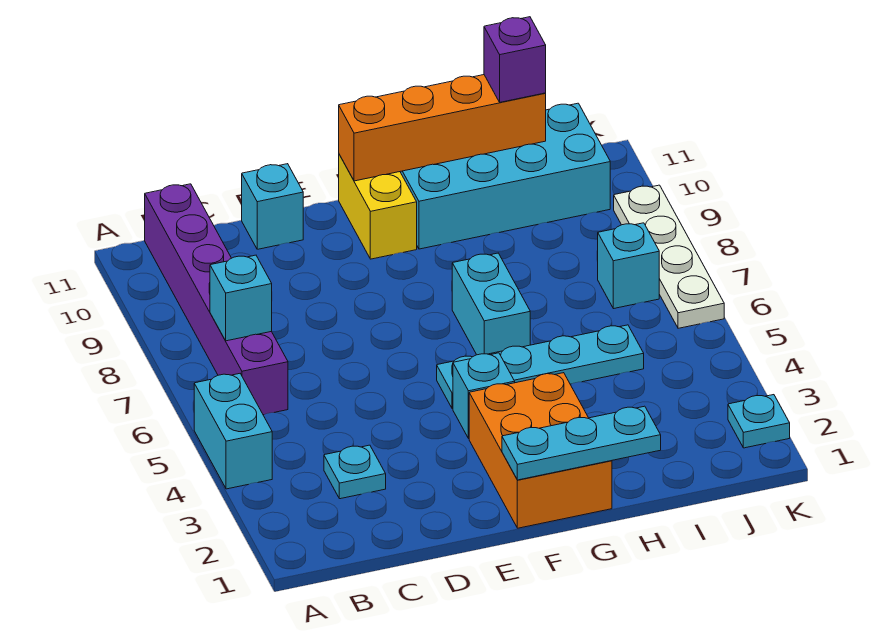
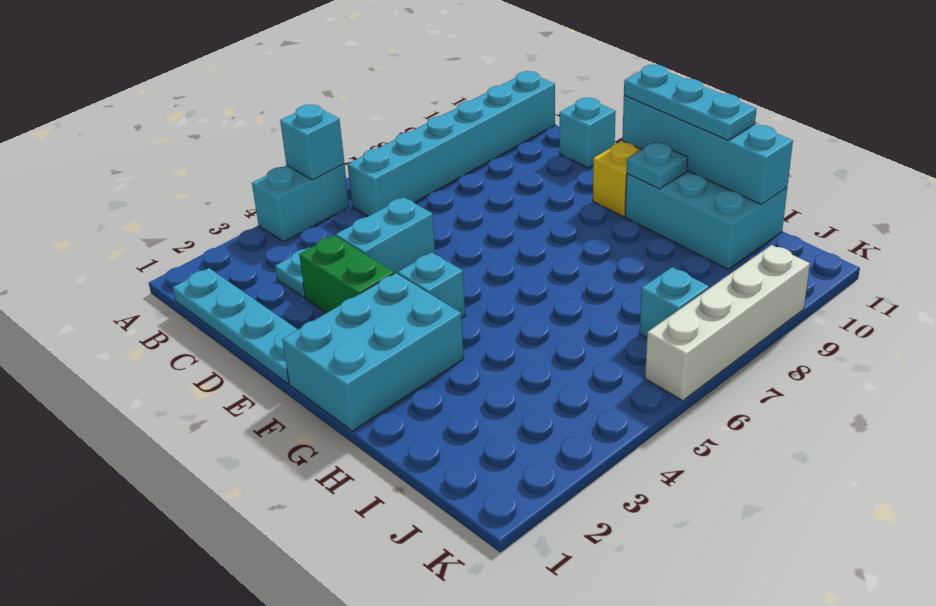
purple brick B6:B11 level 1 -> cyan brick B6:B11 level 1
cyan brick B7 level 2 -> cyan brick A5 level 2
none -> green brick D3:E3 level 1
orange brick F1:G3 level 1 -> cyan brick F1:G3 level 1
cyan plate F1:H1 level 2 -> cyan plate F11:H11 level 3
cyan plate F5:I5 level 1 -> cyan plate B1:E1 level 1
orange brick F11:I11 level 2 -> cyan brick F11:I11 level 2
cyan brick G6:G7 level 1 -> cyan brick D4:D5 level 1
cyan brick G10:J11 level 1 -> cyan brick G10:I11 level 1
purple brick I11 level 3 -> none
cyan plate K2 level 1 -> cyan plate G10 level 2
white plate K6:K9 level 1 -> white brick K6:K9 level 1

